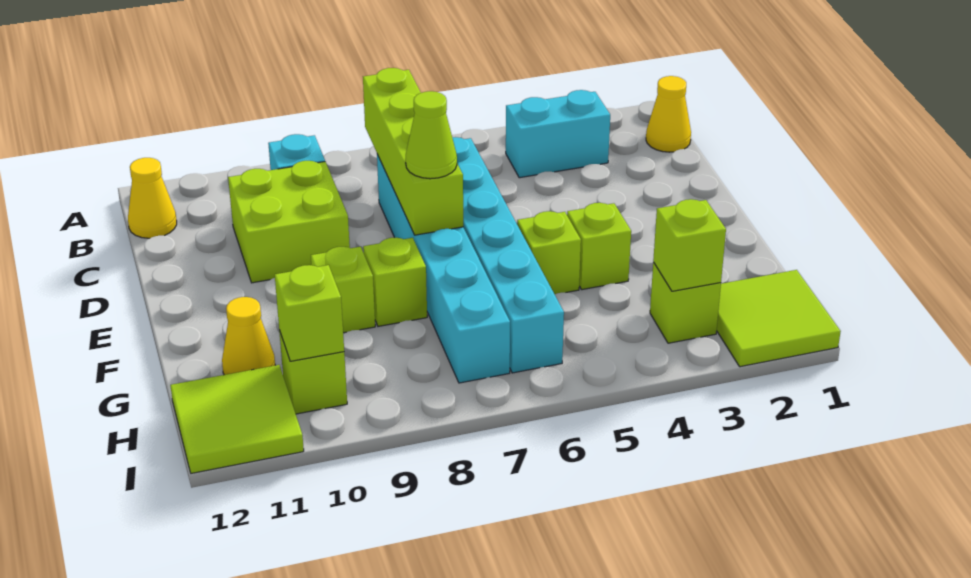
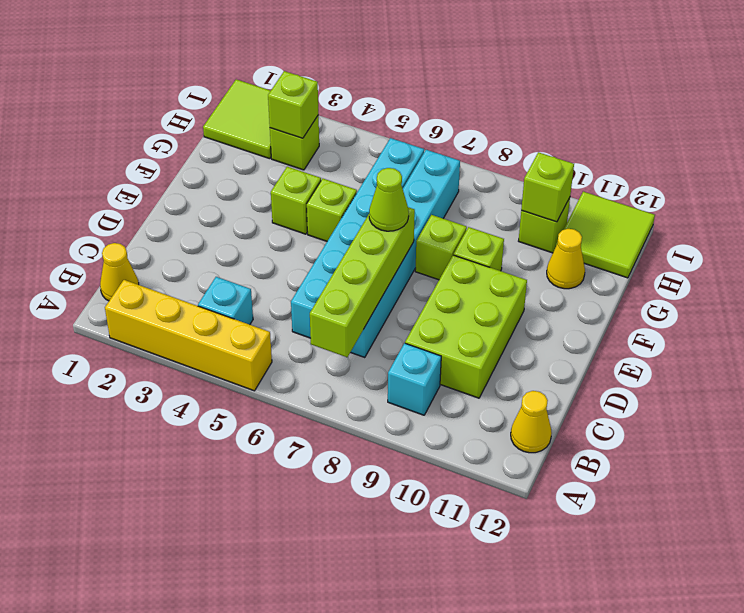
none -> yellow brick A2:A5 level 1
cyan brick B3:B4 level 1 -> cyan brick B4 level 1
lime brick C9:D10 level 1 -> lime brick C9:E10 level 1

